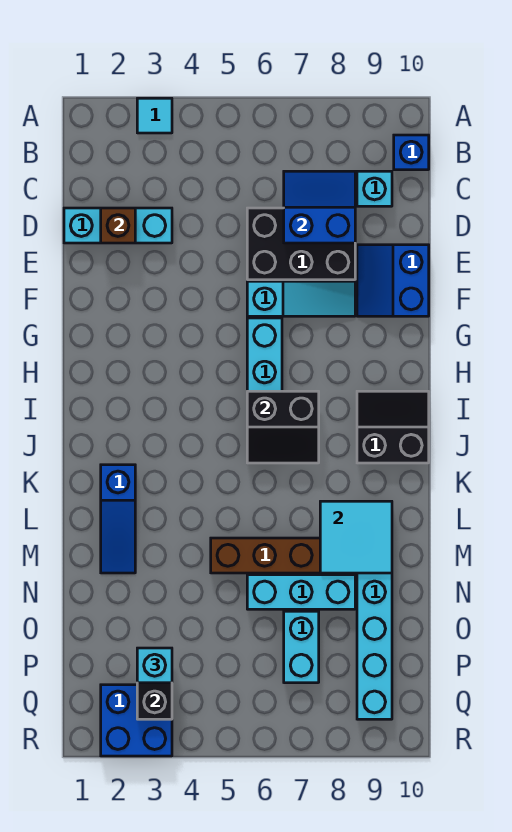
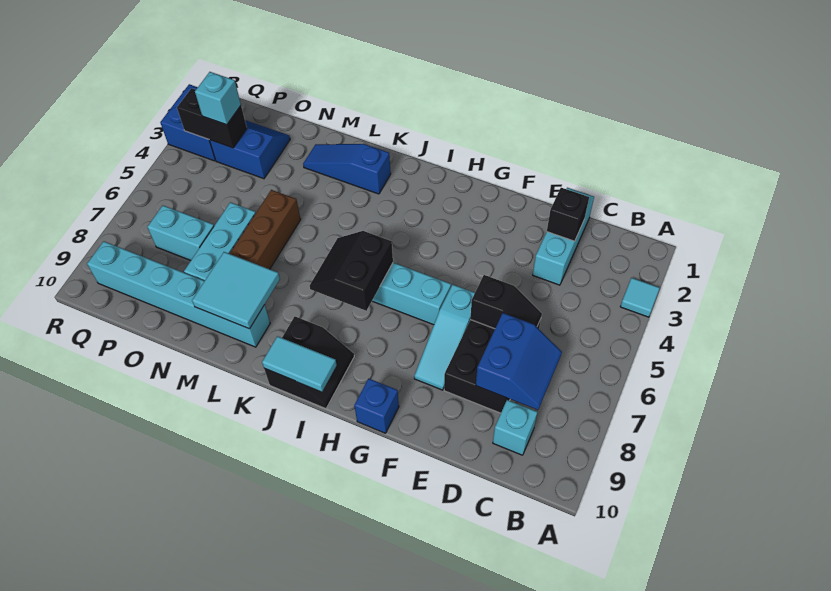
blue brick B10 level 1 -> blue brick G10 level 1
brown brick D2 level 2 -> black brick D2 level 2
none -> black slope D6:E6 level 2 top E
blue slope E9:F10 level 1 top 10 -> blue slope O2:P3 level 1 top 3
none -> cyan tile I10:J10 level 2

